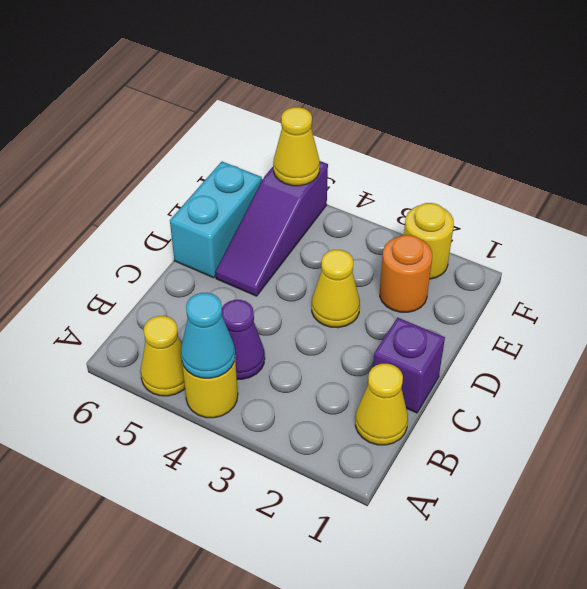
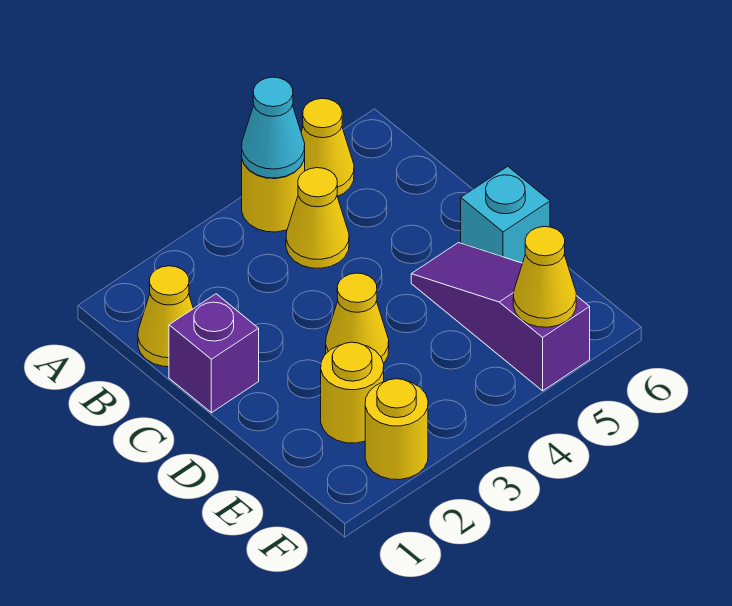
purple cone B4 level 1 -> yellow cone B4 level 1
cyan brick D6:E6 level 1 -> cyan brick D6 level 1
orange round brick E2 level 1 -> yellow round brick E2 level 1

